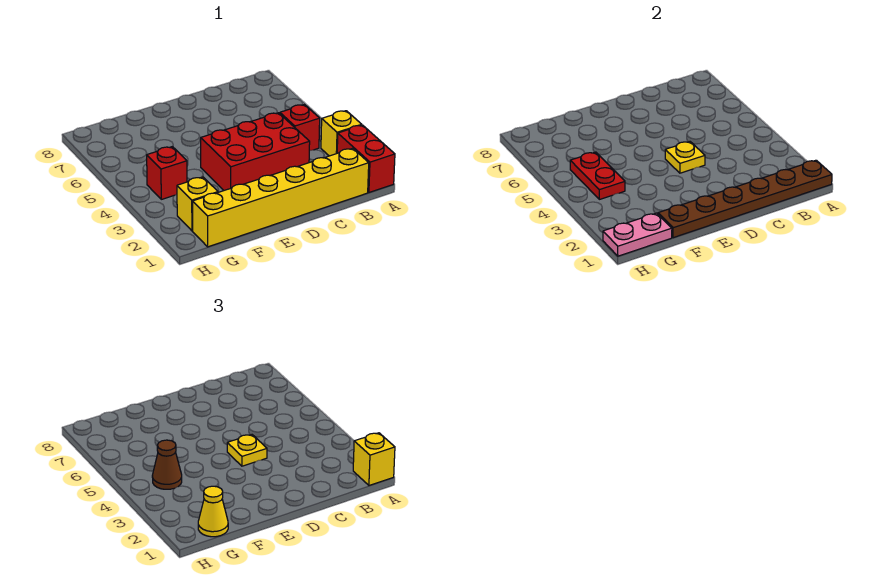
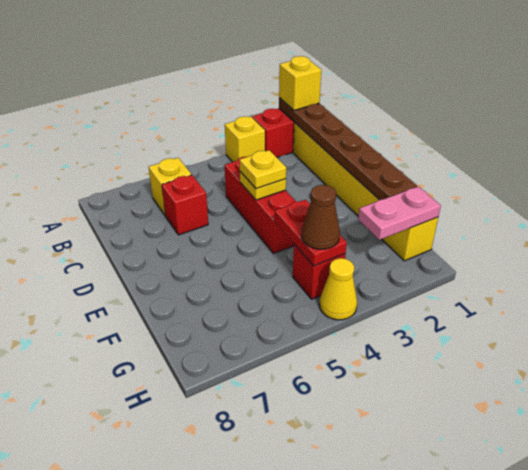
red brick B4 level 1 -> red brick C6 level 1
red brick C3:E4 level 1 -> red brick C4:E4 level 1
pink plate G1:H1 level 2 -> pink plate G1:G2 level 2
yellow cone G1 level 3 -> yellow cone H4 level 1
yellow brick G2 level 1 -> yellow brick B6 level 1
red plate G4:G5 level 2 -> red plate F4:G4 level 2

